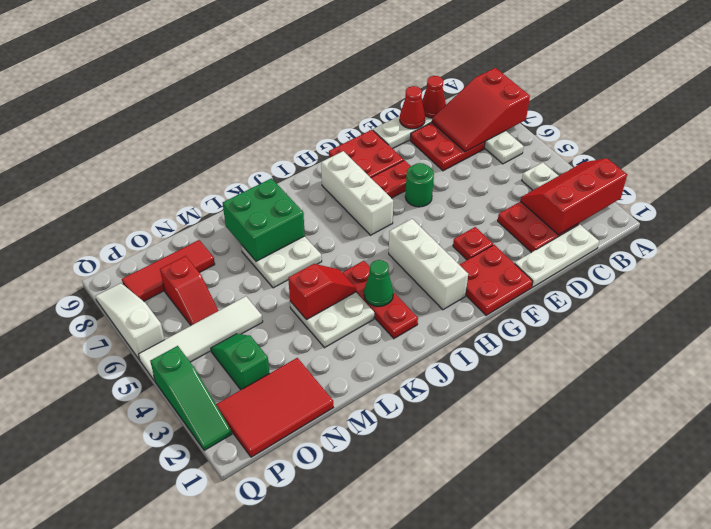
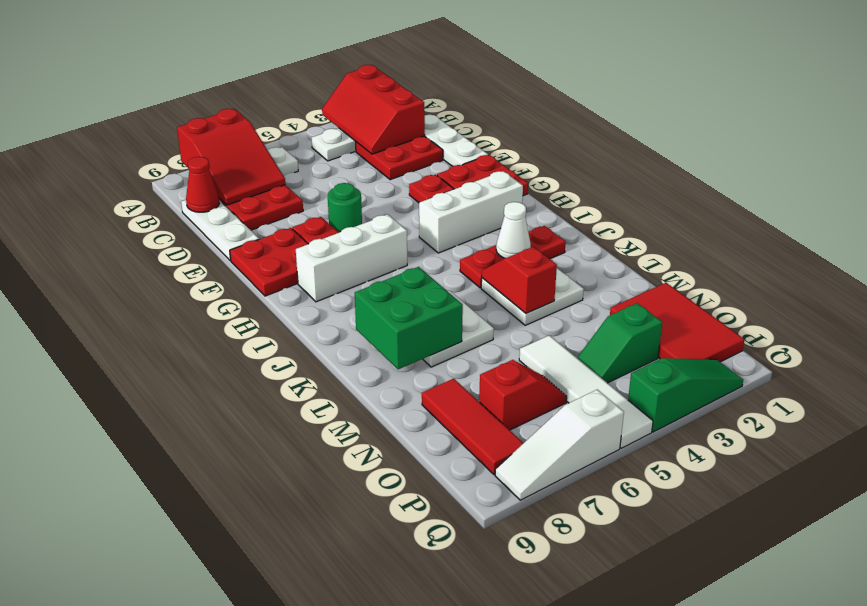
red cone D9 level 2 -> none
green cone J3 level 2 -> white cone J3 level 2

